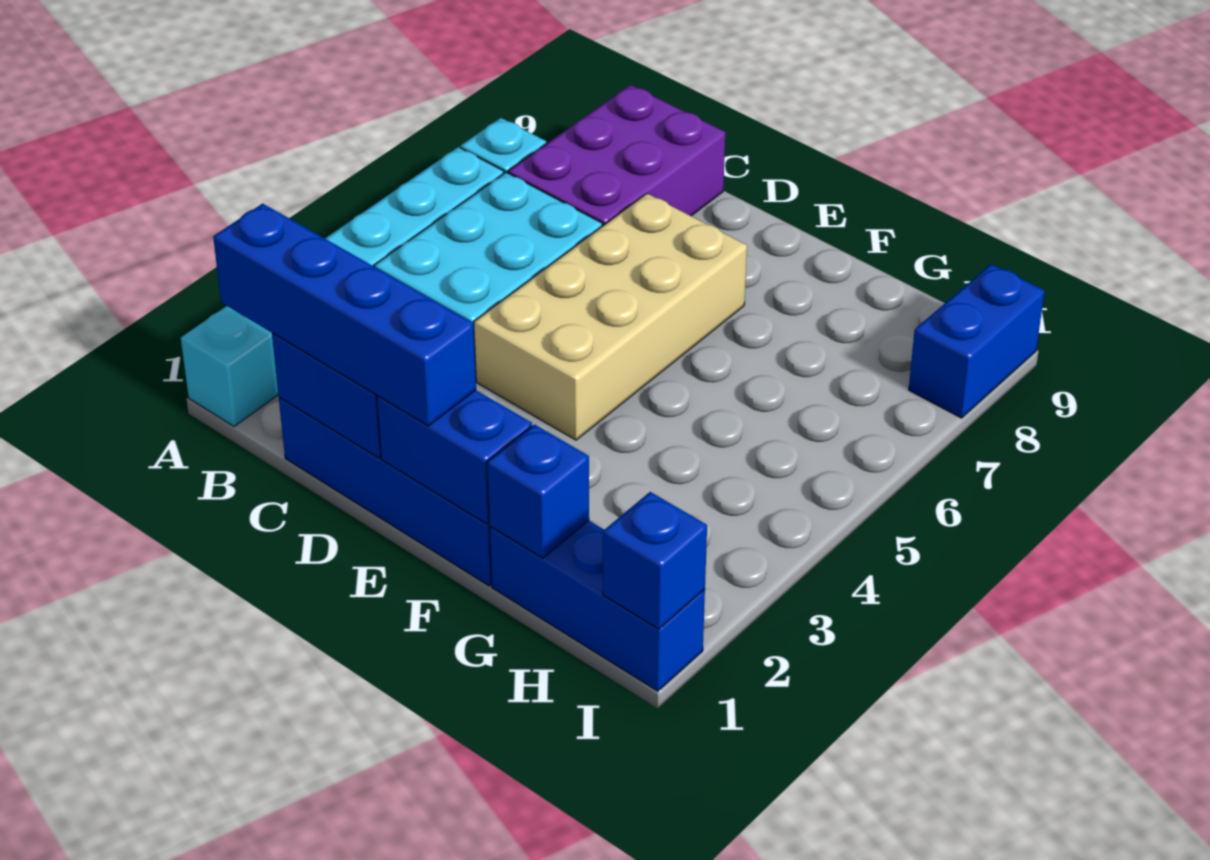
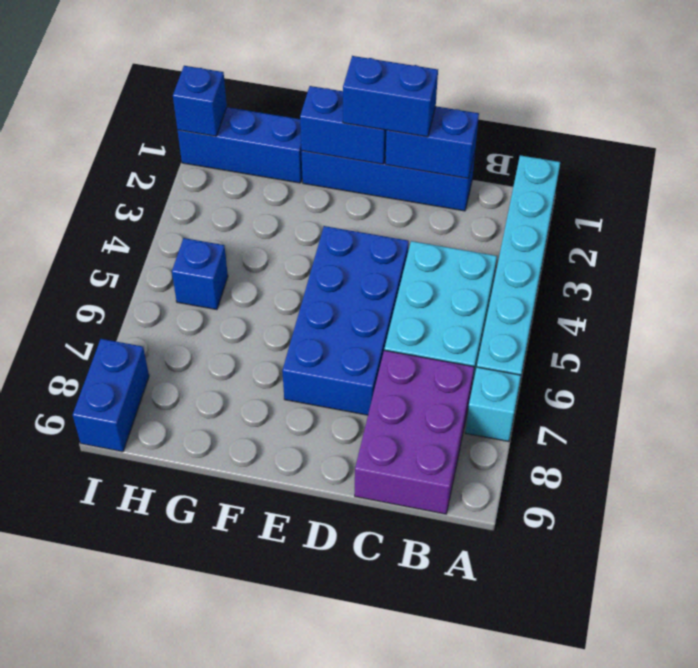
blue brick B1:E1 level 3 -> blue brick D1:E1 level 3
tan brick D4:E7 level 1 -> blue brick D4:E7 level 1
blue brick G1 level 2 -> blue brick H5 level 1

